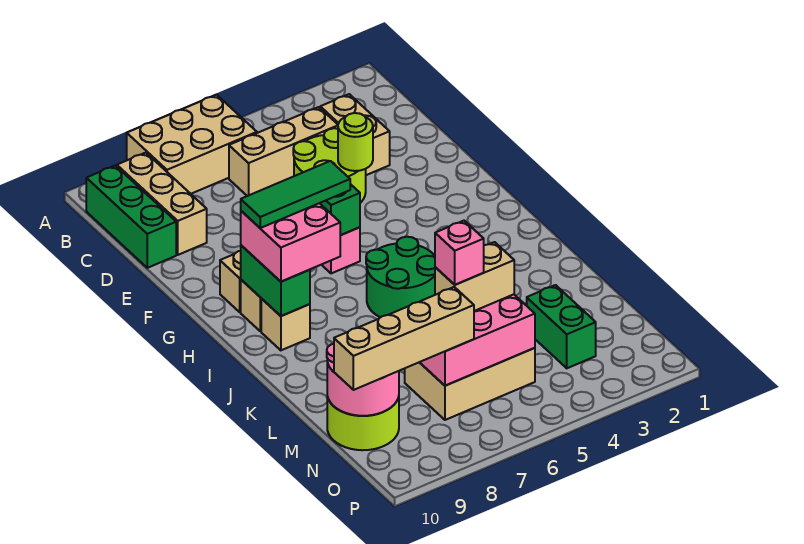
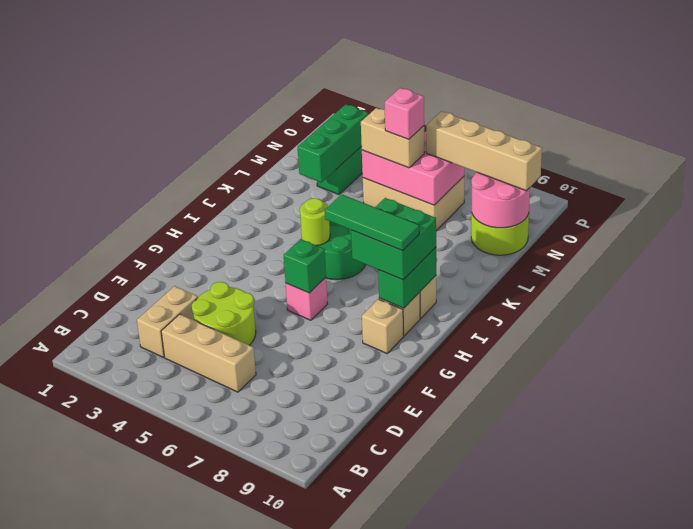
tan brick A6:B8 level 1 -> none
tan brick B9:D9 level 1 -> none
green brick B10:D10 level 1 -> green brick L3:N3 level 2
lime round brick E4 level 2 -> lime round brick I5 level 2
pink brick H8:I9 level 3 -> green brick H8:I9 level 3

